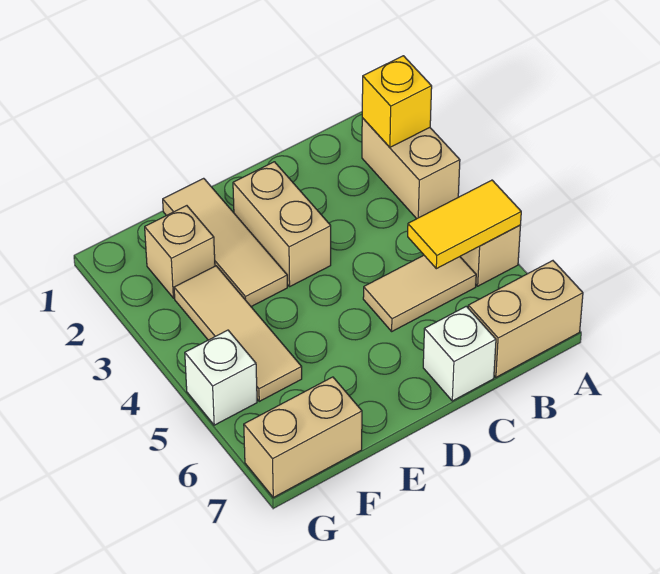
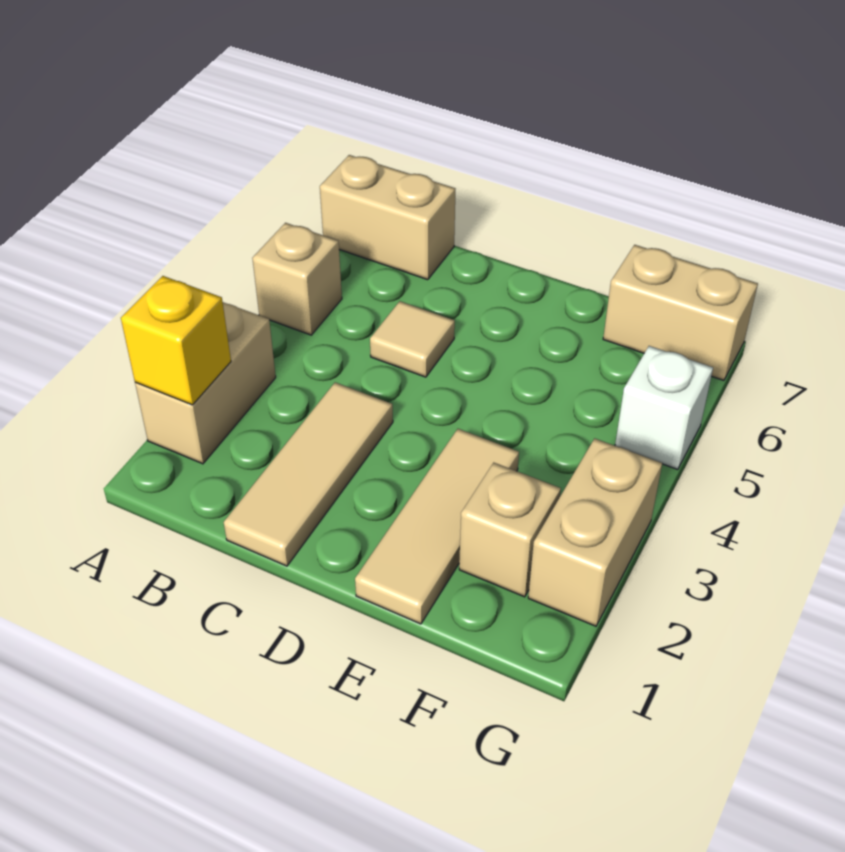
yellow tile A5:B5 level 2 -> none
tan tile B5:C5 level 1 -> tan tile C5 level 1
white brick C7 level 1 -> none
tan brick D2:D3 level 1 -> tan brick G2:G3 level 1
tan tile F3:F5 level 1 -> tan tile C1:C3 level 1

